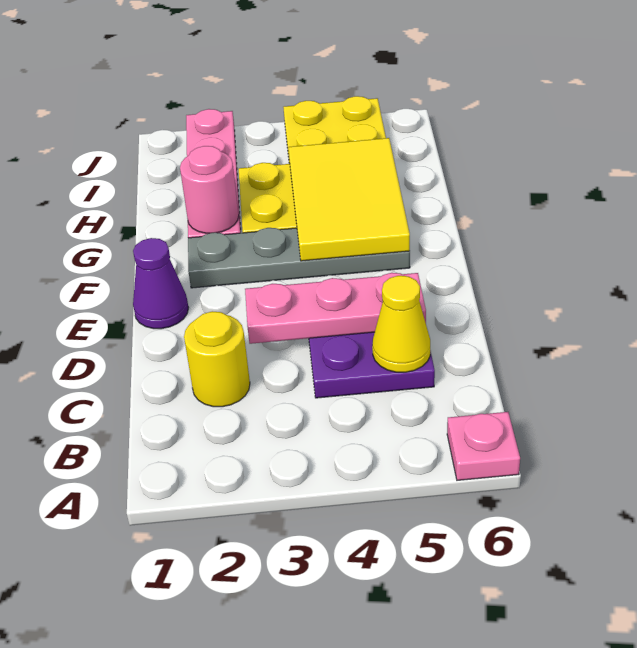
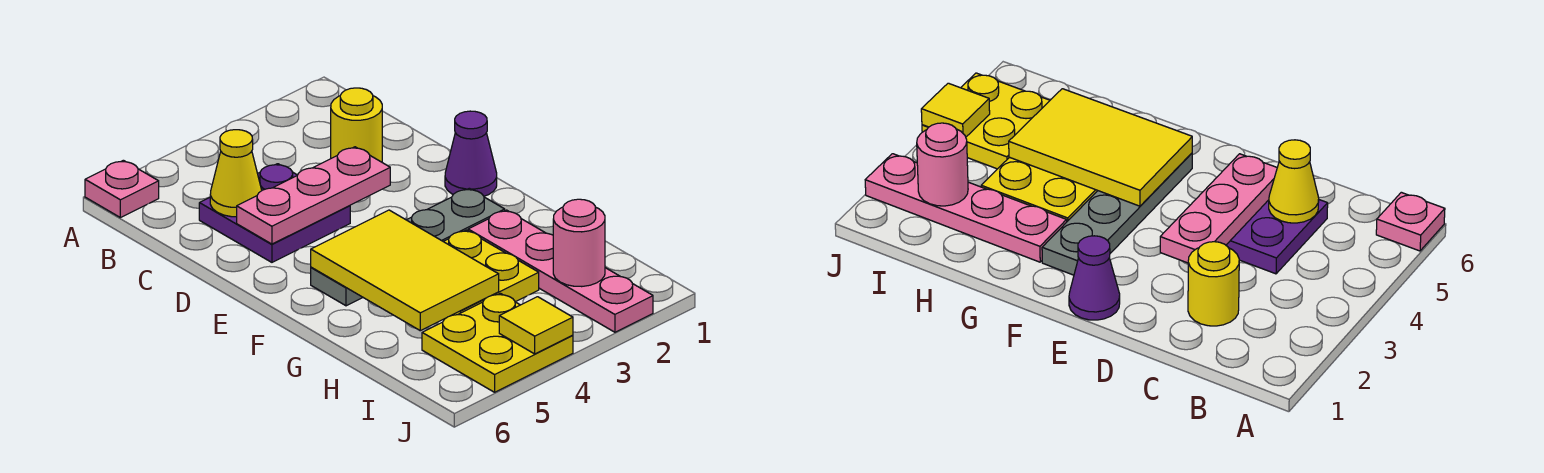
pink round brick G2 level 2 -> pink round brick I2 level 2
none -> yellow tile J4 level 2

